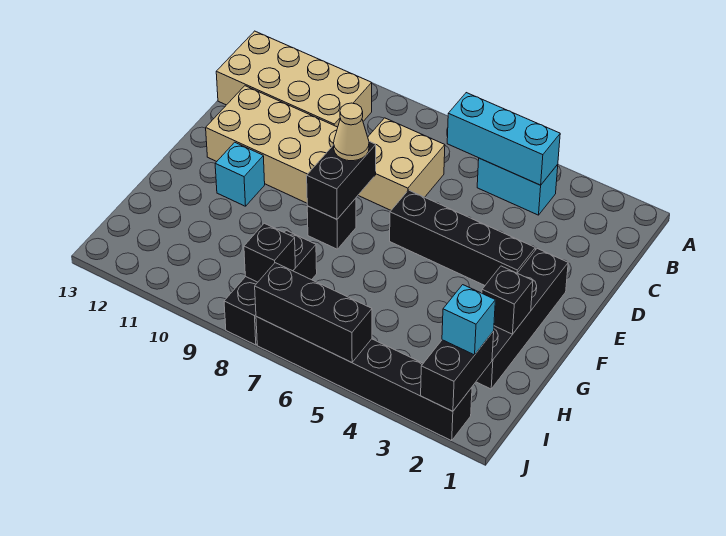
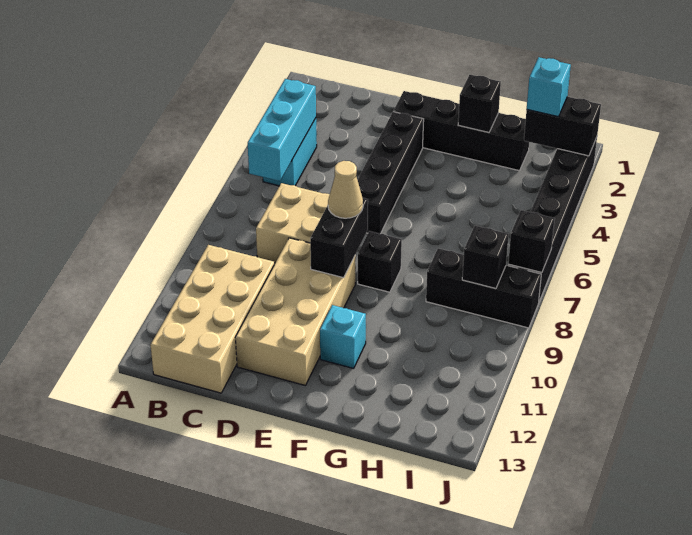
black brick E8:F8 level 2 -> black brick E8:E9 level 2
black brick J5:J7 level 2 -> black brick J7 level 2

